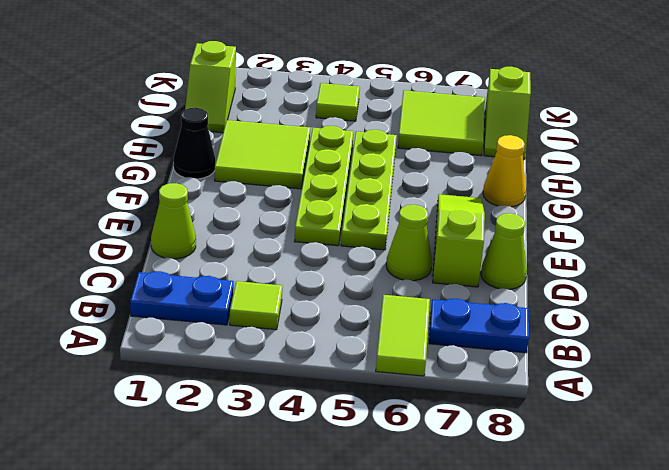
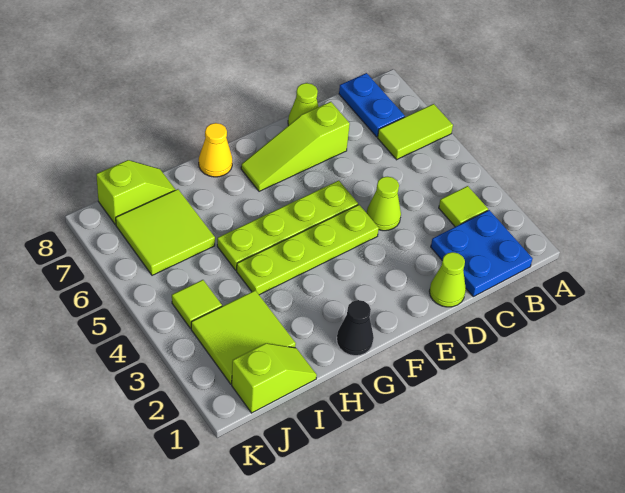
blue plate B1:B2 level 1 -> blue plate B1:C2 level 1
lime cone D6 level 1 -> lime cone D4 level 1
lime tile G2:H3 level 1 -> lime tile I2:J3 level 1

